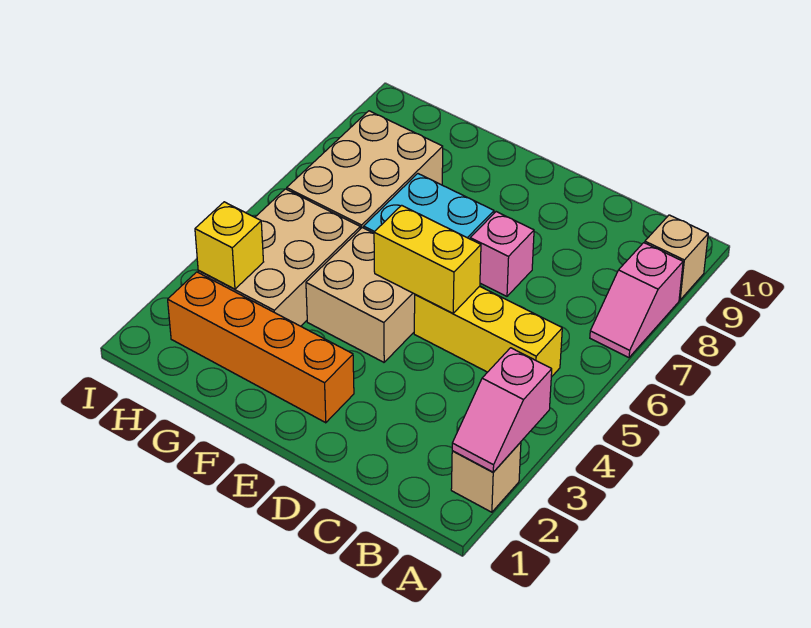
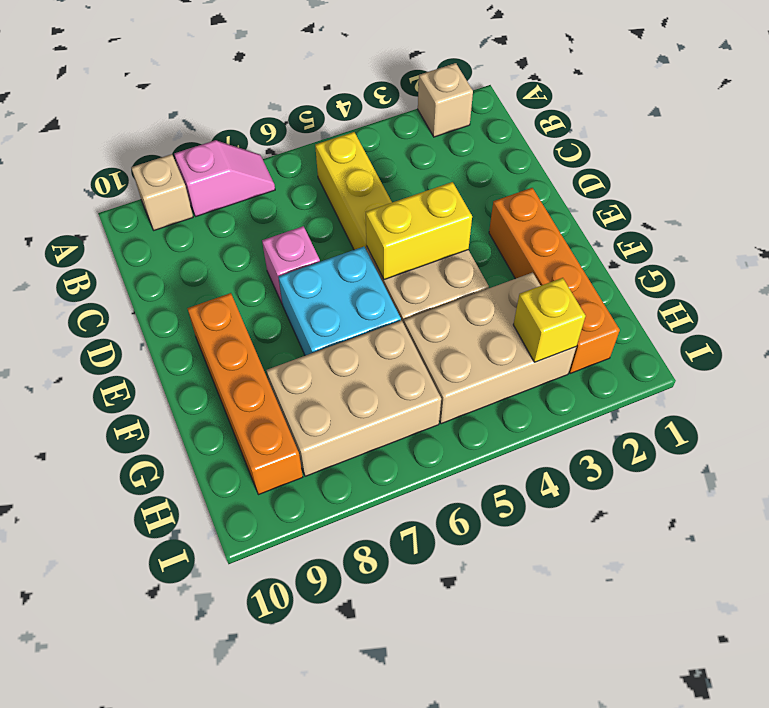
pink slope A2:A3 level 2 top 3 -> none
yellow brick D5:E5 level 2 -> yellow brick E4:E5 level 2
none -> orange brick E9:H9 level 1

